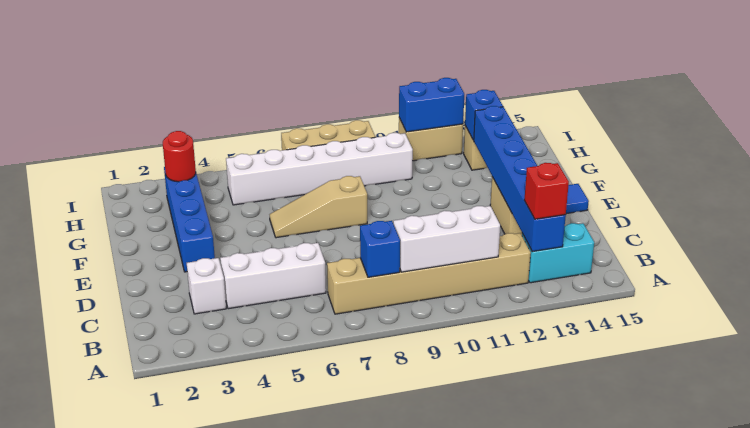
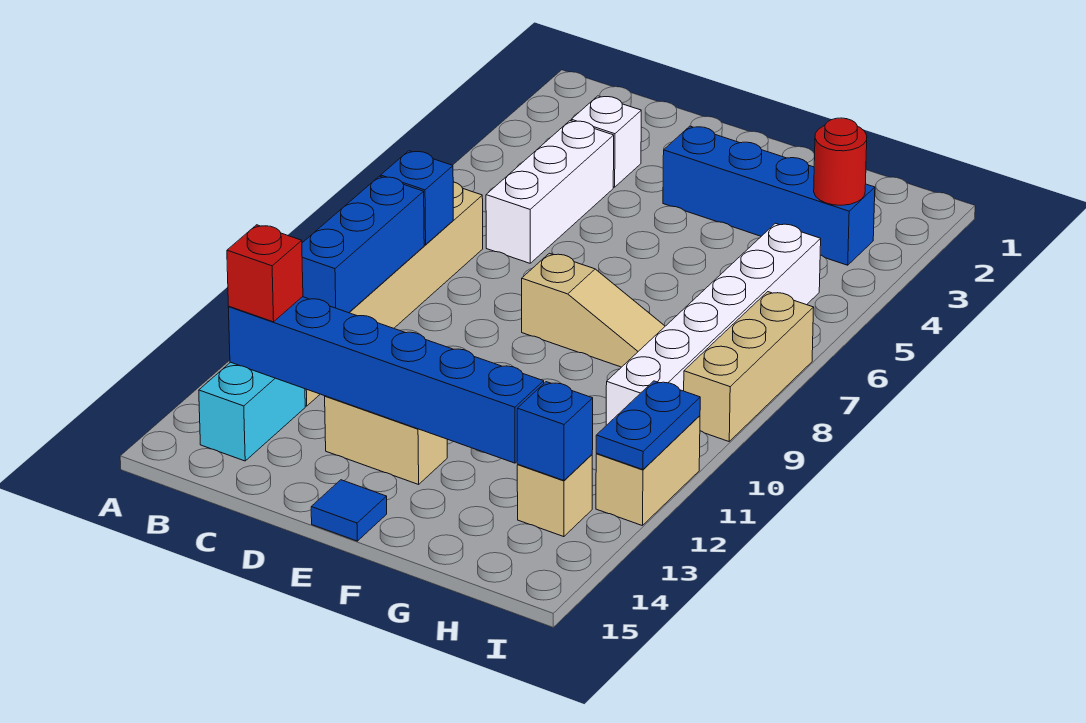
white brick B9:B11 level 2 -> blue brick B9:B11 level 2
tan slope F6:F8 level 1 top 8 -> tan slope E8:G8 level 1 top E
blue brick I11:I12 level 2 -> blue plate I11:I12 level 2

